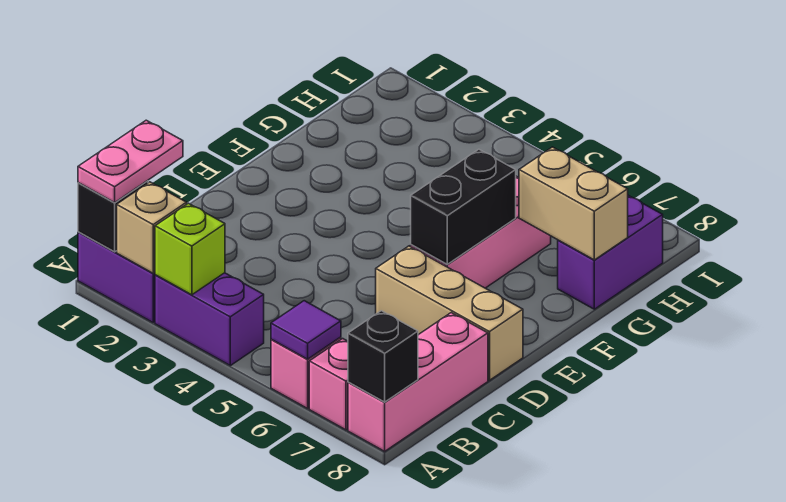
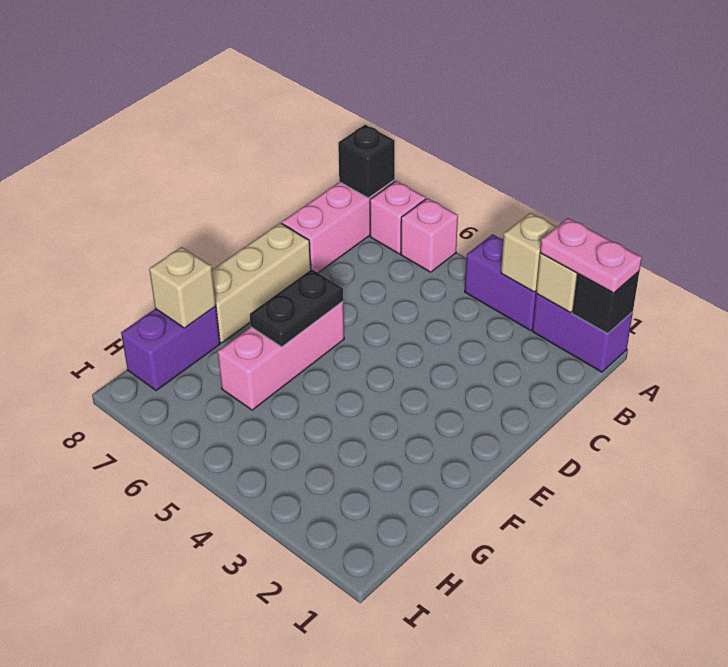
pink plate A1:B1 level 3 -> pink plate A1:A2 level 3
lime brick A3 level 2 -> tan brick A3 level 2
purple tile A6 level 2 -> none
tan brick D6:D8 level 1 -> tan brick D8:F8 level 1
black brick E6:F6 level 2 -> black plate E6:F6 level 2
tan brick G7:G8 level 2 -> tan brick G8 level 2

